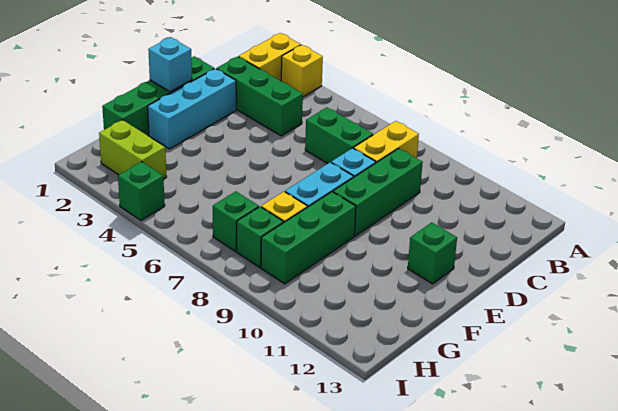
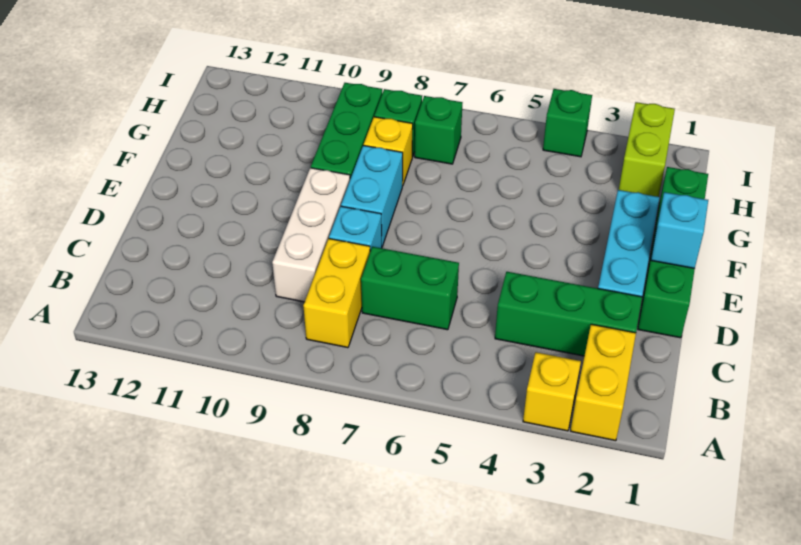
green brick C9:E9 level 1 -> white brick C9:E9 level 1
green brick E12 level 1 -> none
lime brick H2:H3 level 1 -> lime brick H2:I2 level 1

